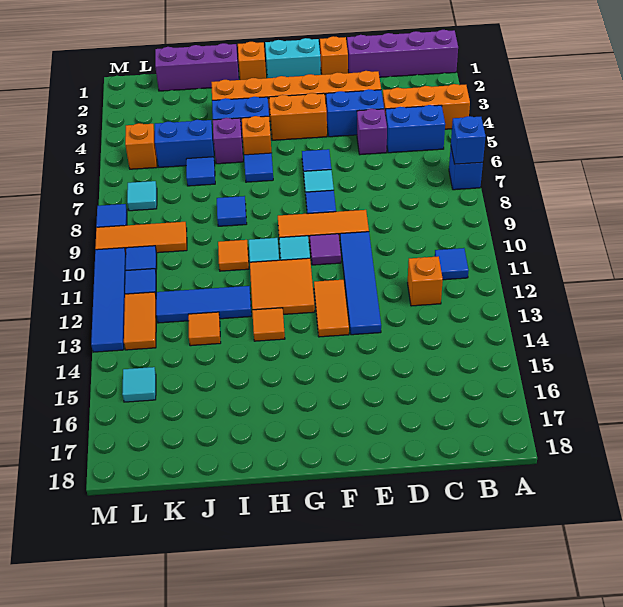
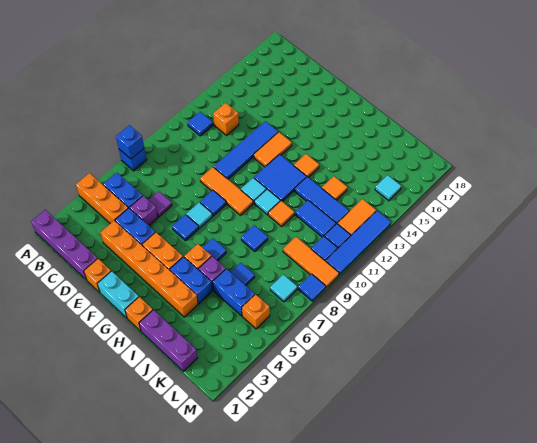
purple tile F10 level 1 -> purple tile D6 level 1
orange tile G11:H12 level 1 -> blue tile G11:H12 level 1
none -> blue tile J11:K11 level 1

